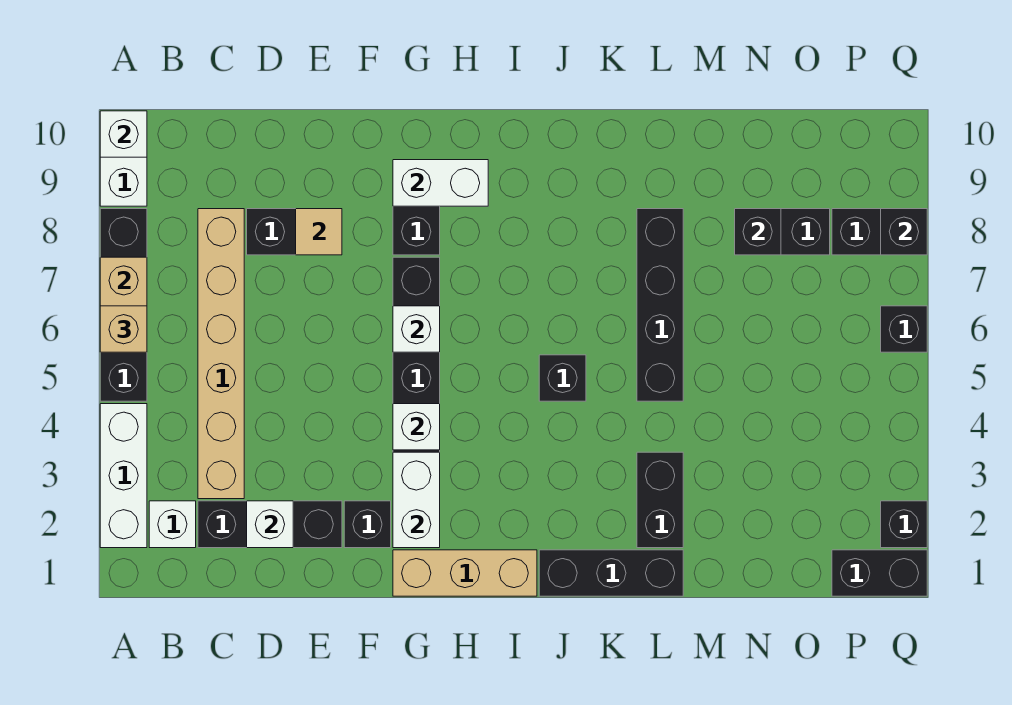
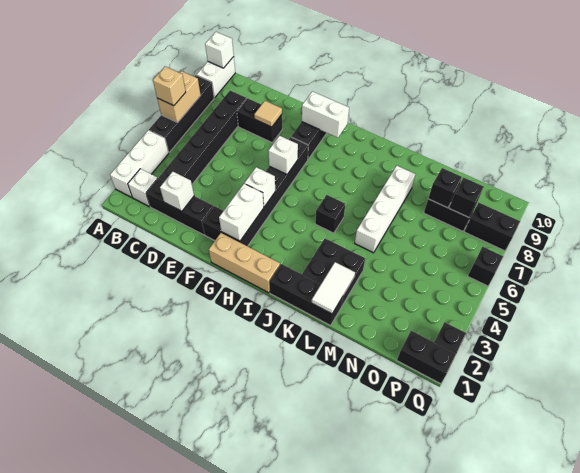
tan brick C3:C8 level 1 -> black brick C3:C8 level 1
none -> white tile L1:L2 level 2
black brick L2:L3 level 1 -> black brick K2:L3 level 1
black brick L5:L8 level 1 -> white brick L5:L8 level 1
black brick Q8 level 2 -> black brick O8 level 2

